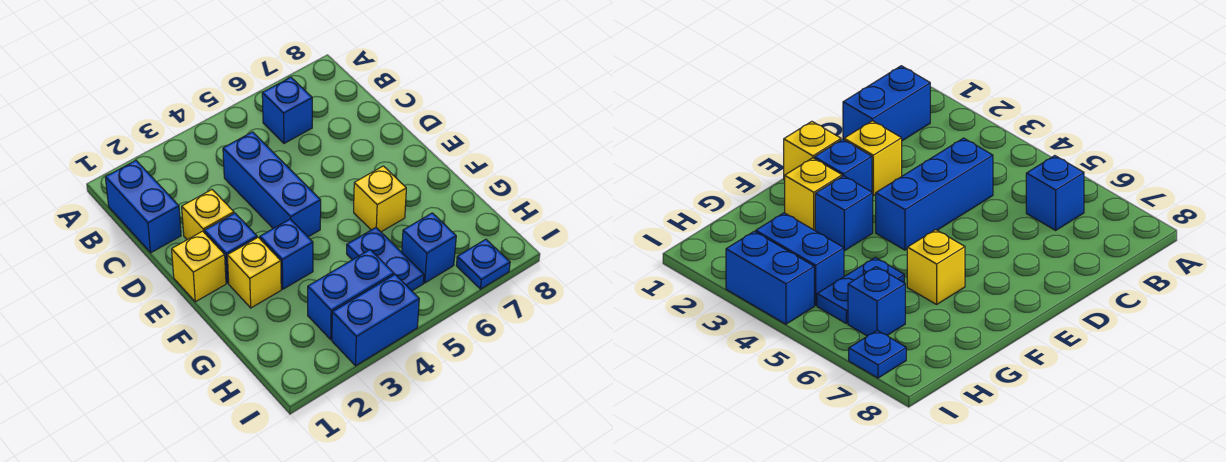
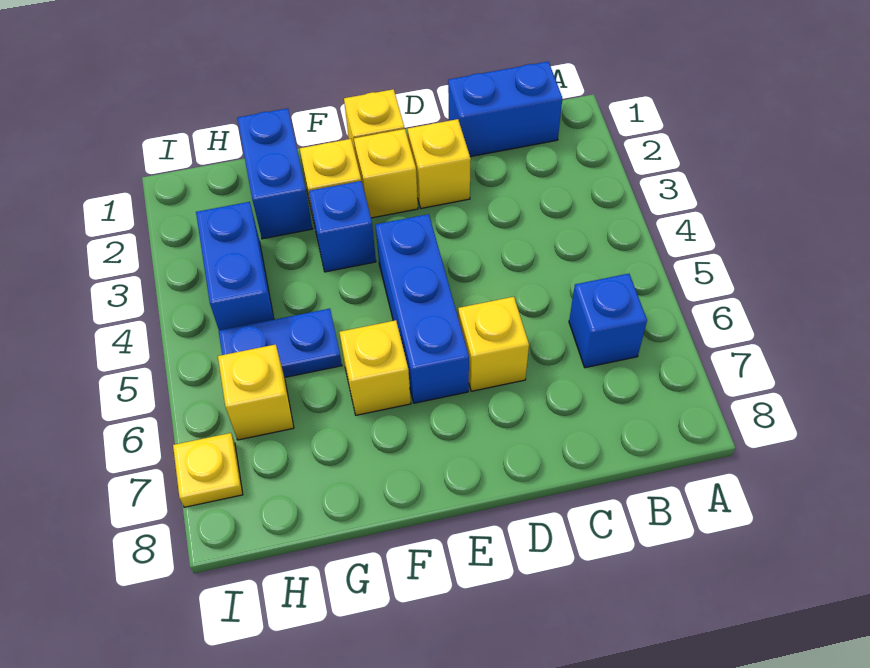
blue brick C4:E4 level 1 -> blue brick E4:E6 level 1
none -> yellow brick D6 level 1
blue brick E2 level 1 -> yellow brick E2 level 1
blue brick H6 level 1 -> yellow brick H6 level 1
blue brick I3:I4 level 1 -> blue brick G1:G2 level 1
blue plate I7 level 1 -> yellow plate I7 level 1

